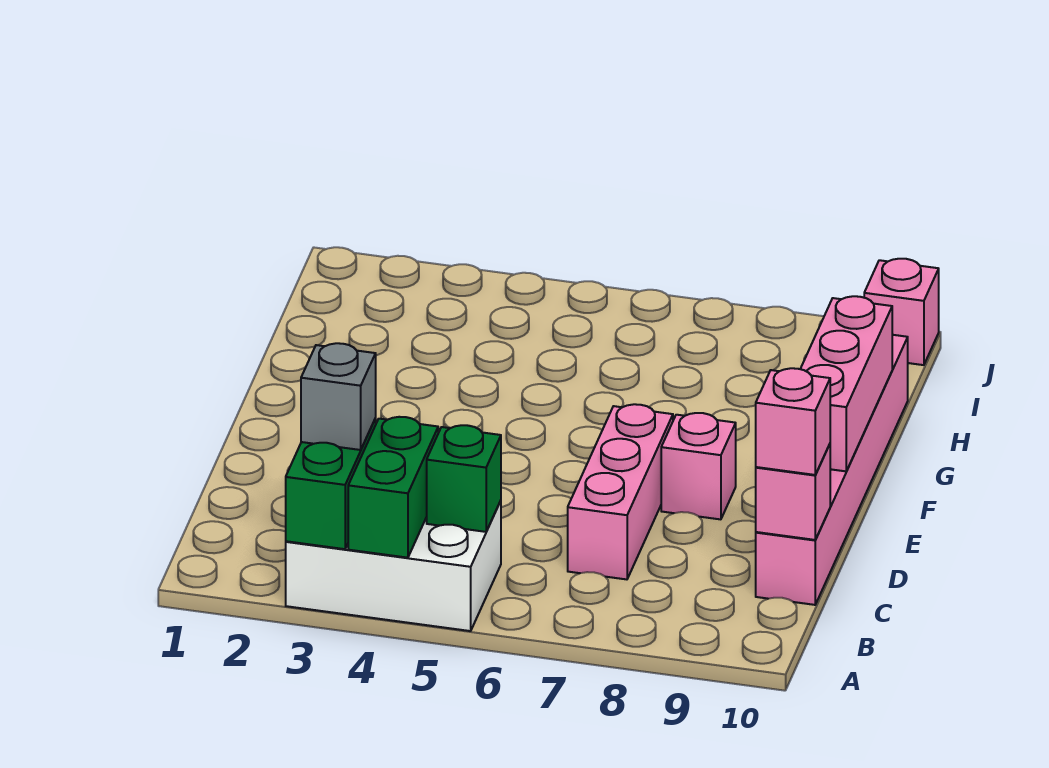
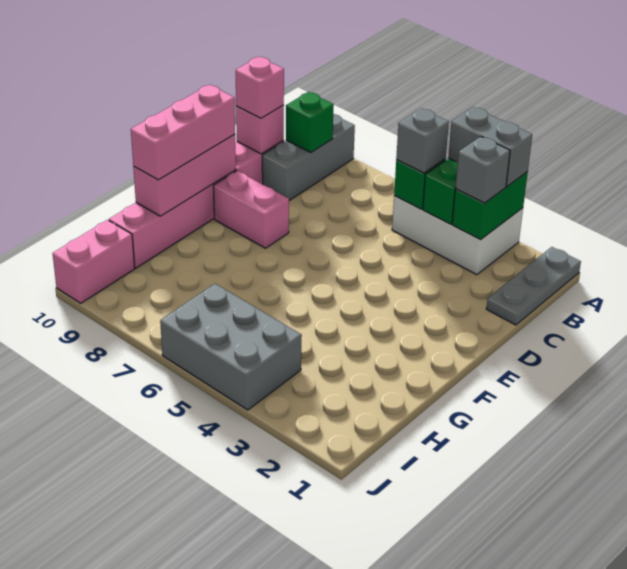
none -> grey plate A1:C1 level 1
none -> grey brick A3:A4 level 3
none -> grey brick A9:C9 level 1
none -> grey brick B5 level 3
none -> green brick B9 level 2
pink brick C7:E7 level 1 -> pink brick E10:G10 level 3
pink brick E8 level 1 -> pink brick E8:E9 level 1
none -> grey brick I4:J6 level 1
pink brick J10 level 1 -> pink brick I10:J10 level 1

